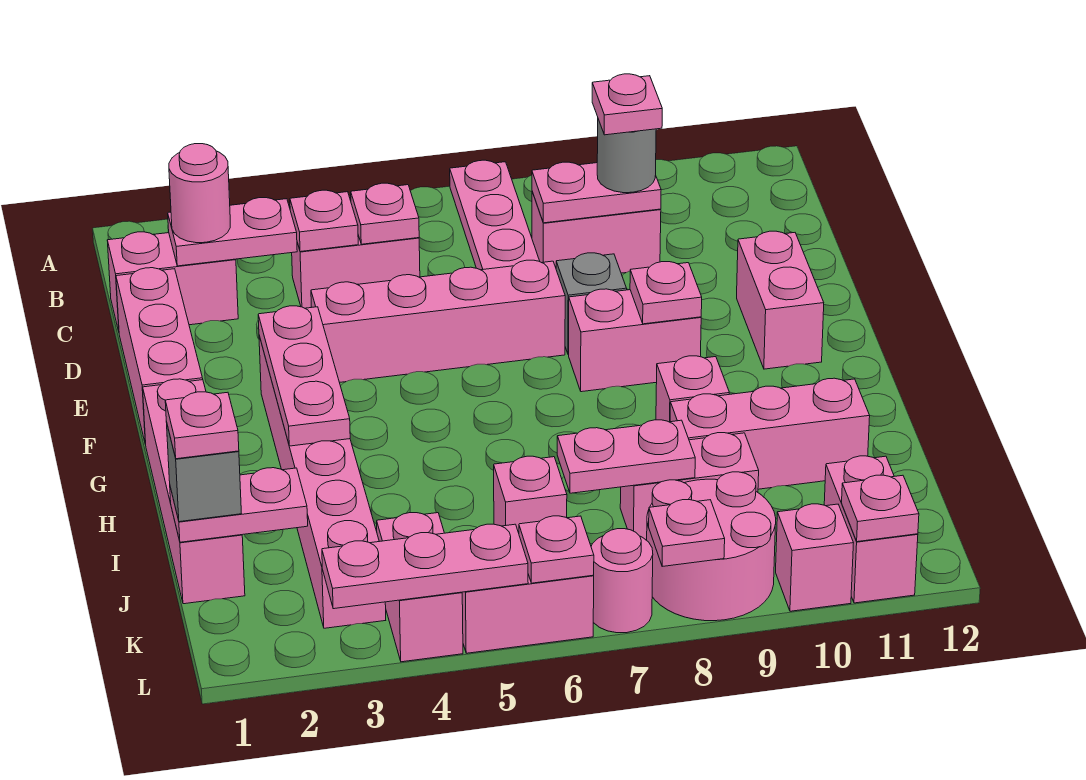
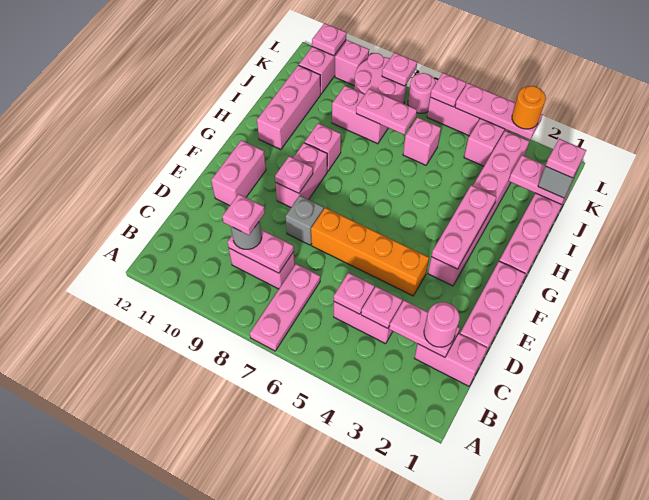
pink brick E4:E7 level 1 -> orange brick E4:E7 level 1
pink brick F8:F9 level 1 -> pink brick F9:G9 level 1
pink brick I9:I11 level 1 -> pink brick H11:J11 level 1
none -> orange round brick L3 level 3

